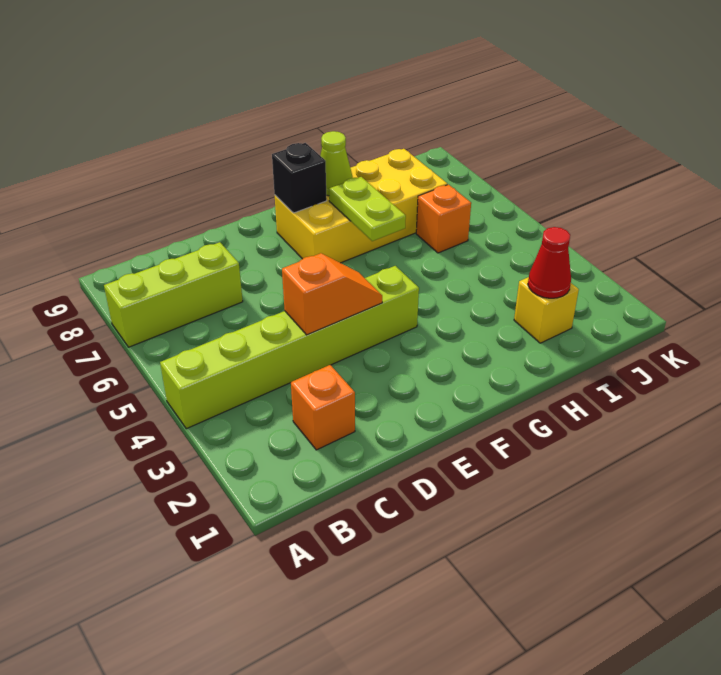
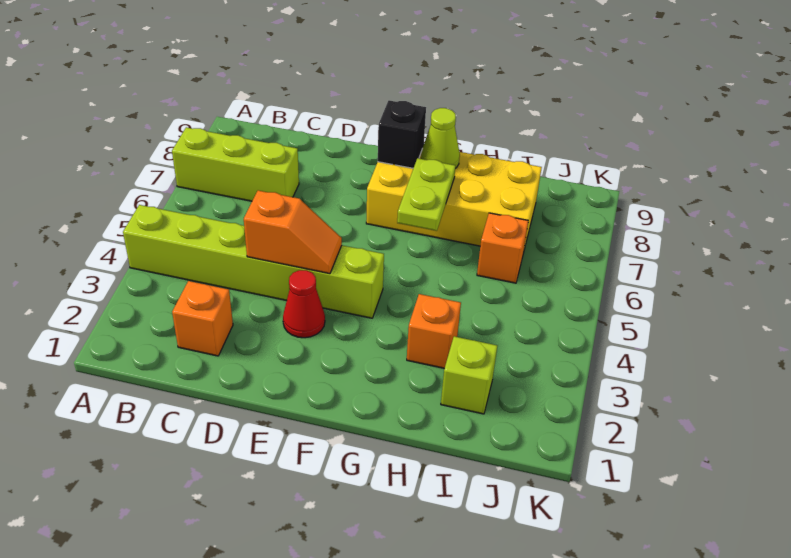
none -> orange brick H3 level 1
yellow brick I2 level 1 -> lime brick I2 level 1
red cone I2 level 2 -> red cone E3 level 1

